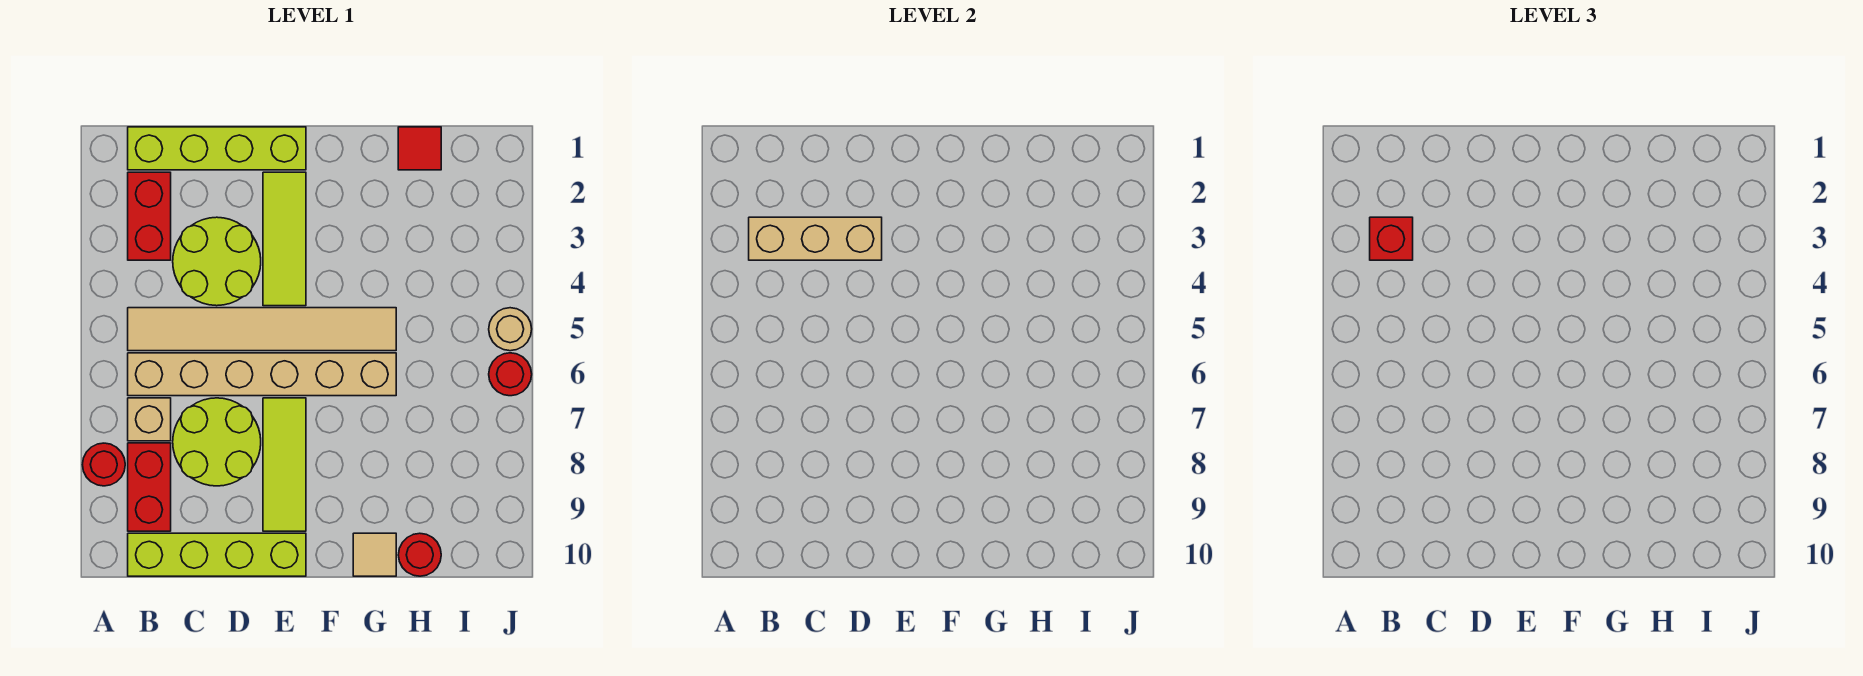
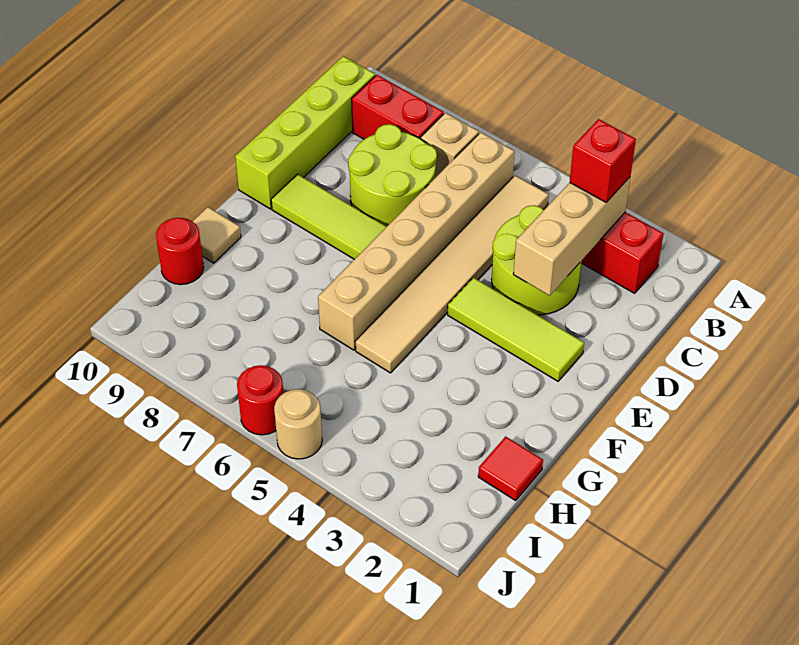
red round brick A8 level 1 -> none
lime brick B1:E1 level 1 -> none

